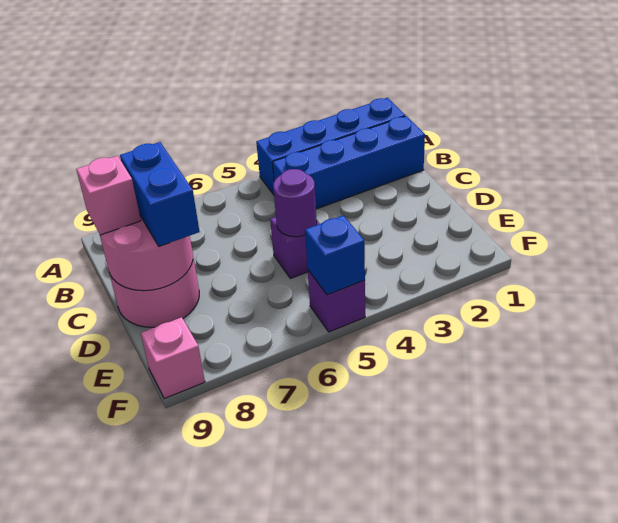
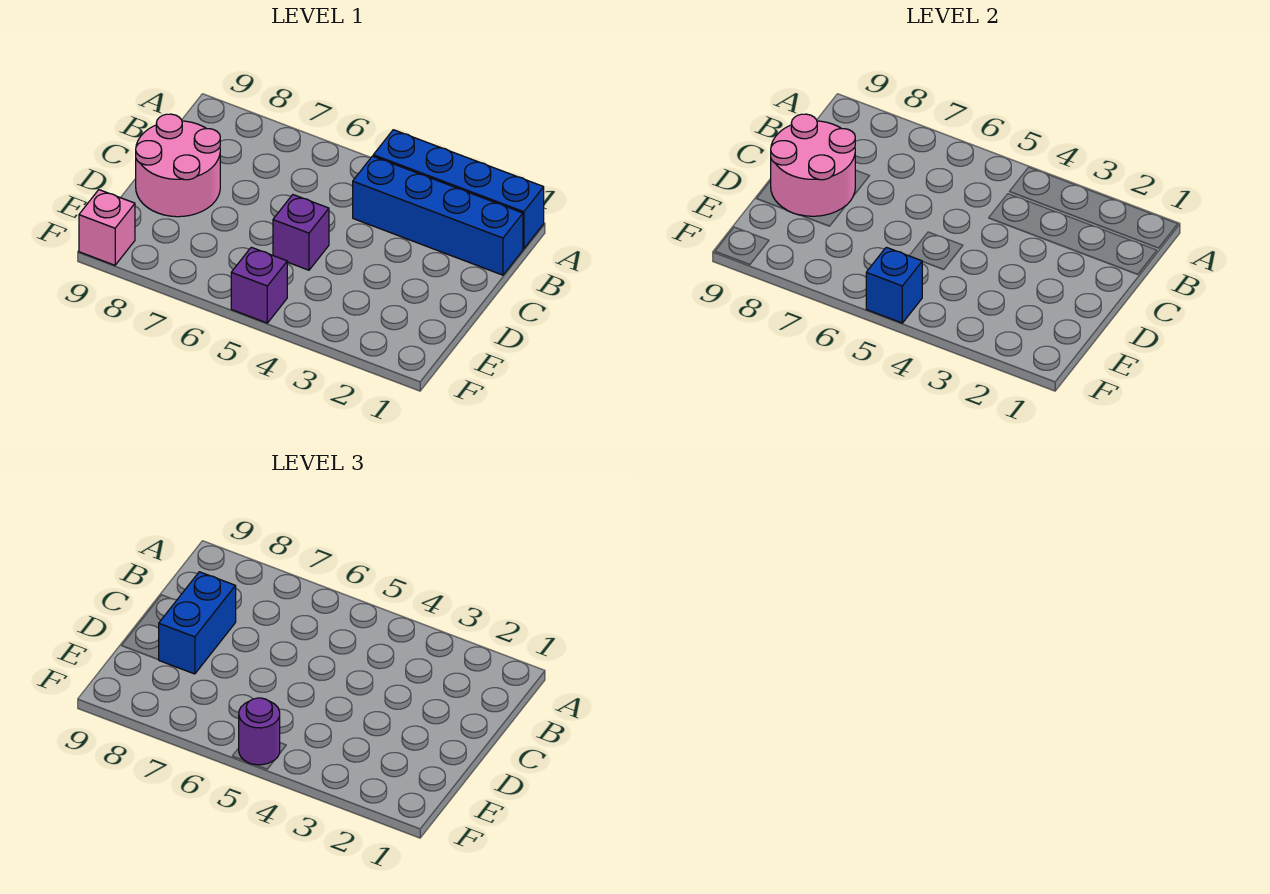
pink brick C9 level 3 -> none
purple round brick D5 level 2 -> purple round brick F5 level 3

